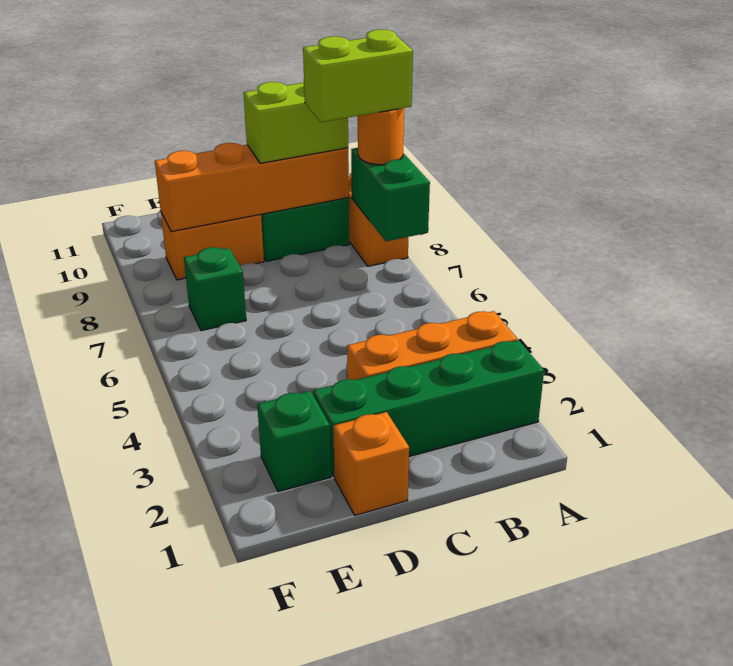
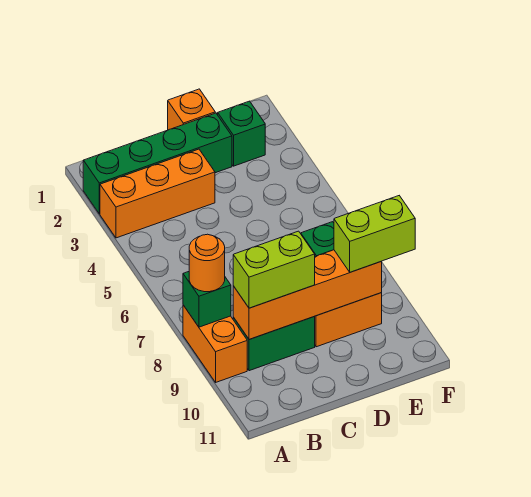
green brick A7:A8 level 2 -> green brick A8 level 2
lime brick A8:B8 level 4 -> lime brick E9:F9 level 3

